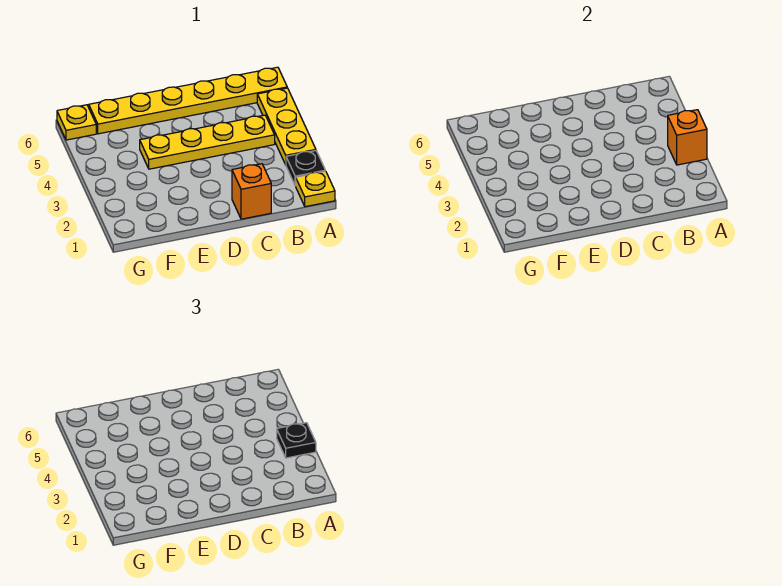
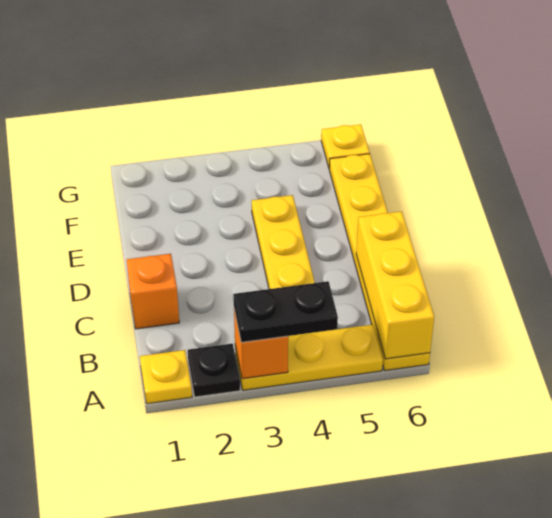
black plate A3 level 3 -> black plate A3:A4 level 3
none -> yellow brick A6:C6 level 2

